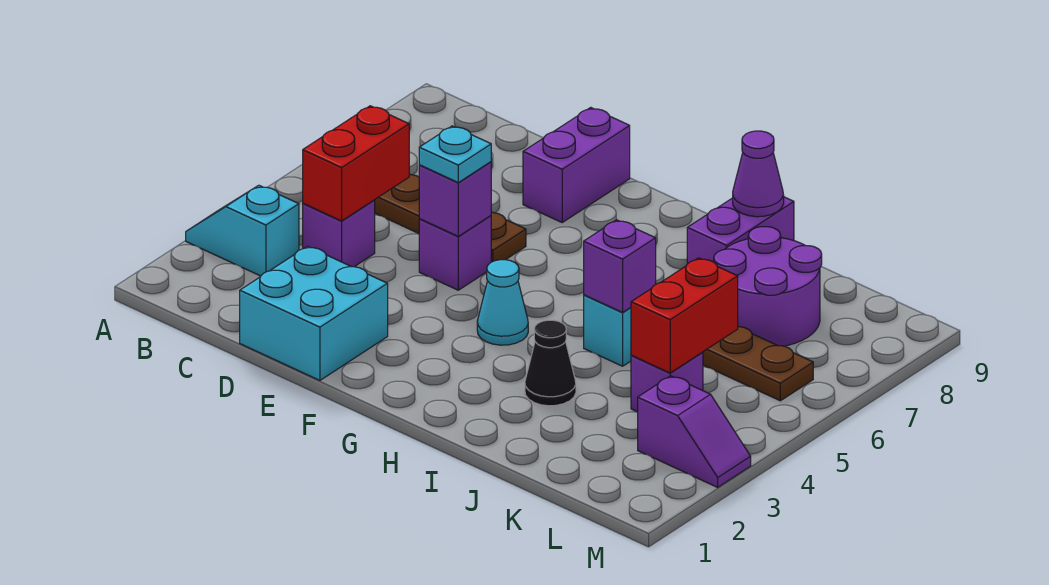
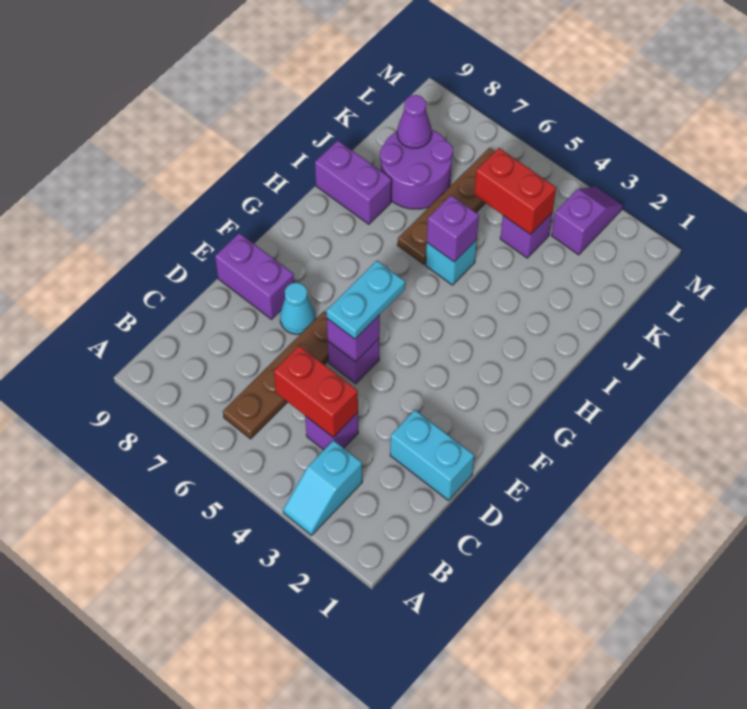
cyan brick D1:E2 level 1 -> cyan brick D1:D2 level 1
cyan plate E5 level 3 -> cyan plate E5:F5 level 3
cyan cone G4 level 1 -> cyan cone E7 level 1
black cone I3 level 1 -> none
purple cone I9 level 2 -> purple cone K8 level 2

